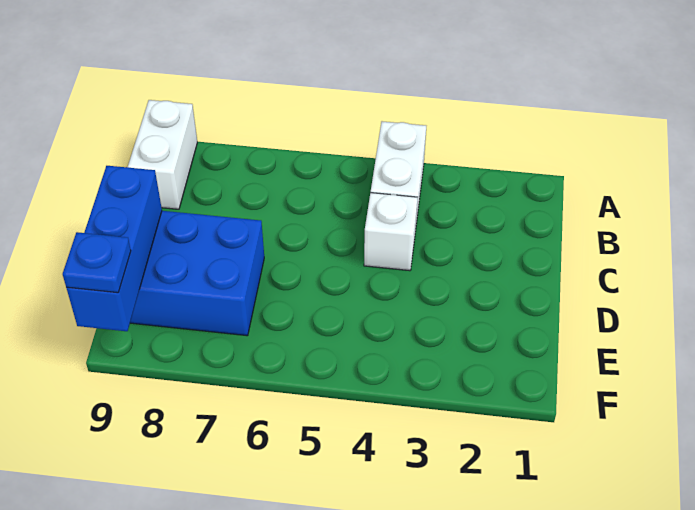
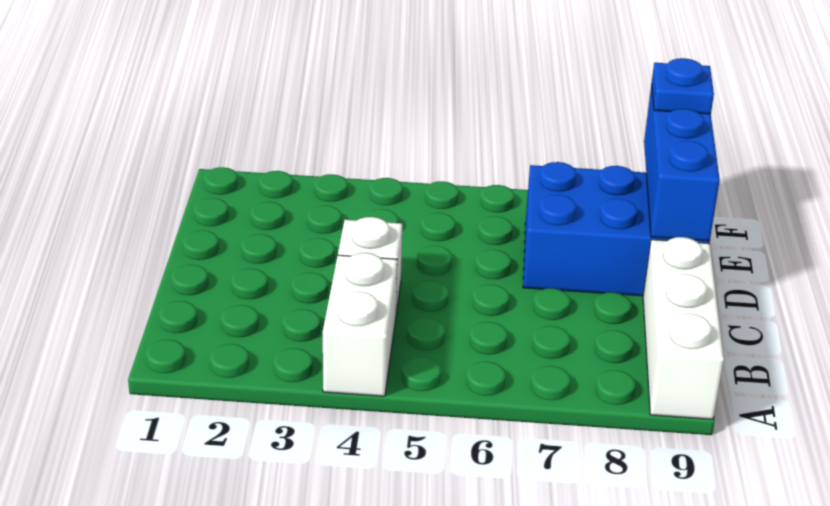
white brick A9:B9 level 1 -> white brick A9:C9 level 1

